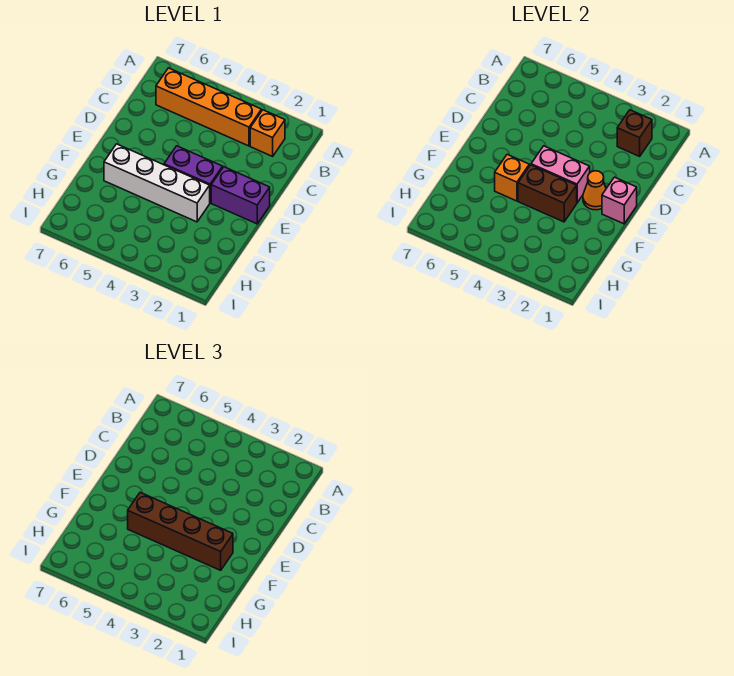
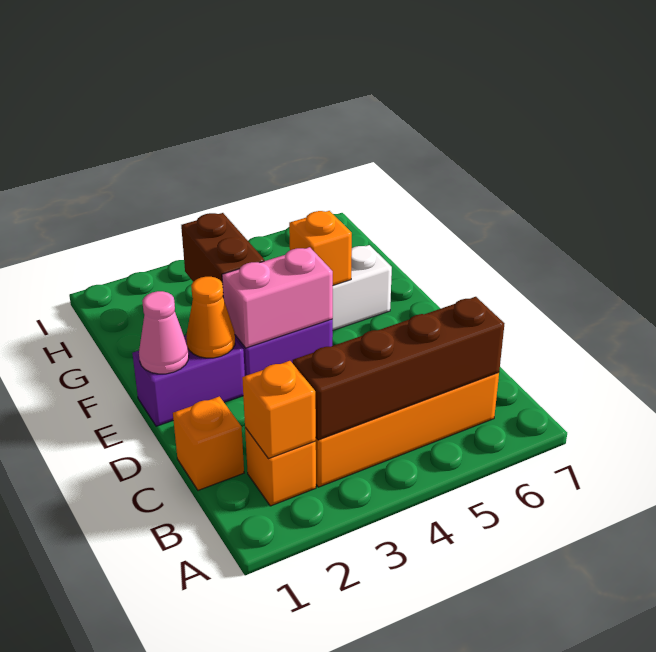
brown brick B2 level 2 -> orange brick B2 level 2
none -> orange brick C1 level 1
pink brick E1 level 2 -> pink cone E1 level 2
brown brick F2:F5 level 3 -> brown brick B3:B6 level 2
brown brick F3:F4 level 2 -> brown brick F3:G3 level 2

